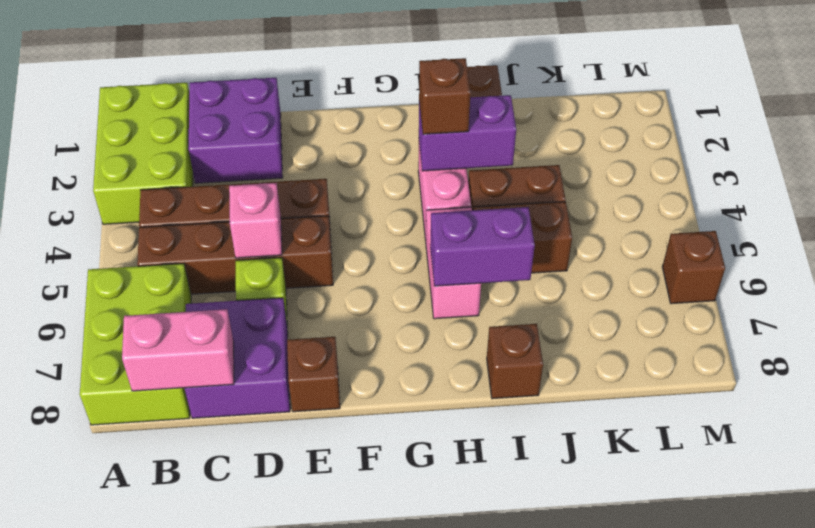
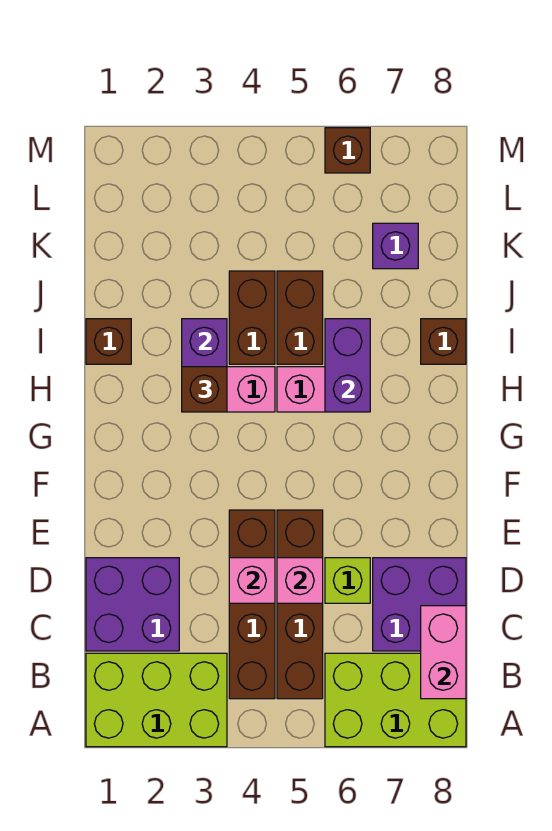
none -> pink brick D4 level 2
brown brick E8 level 1 -> none
none -> purple brick K7 level 1

